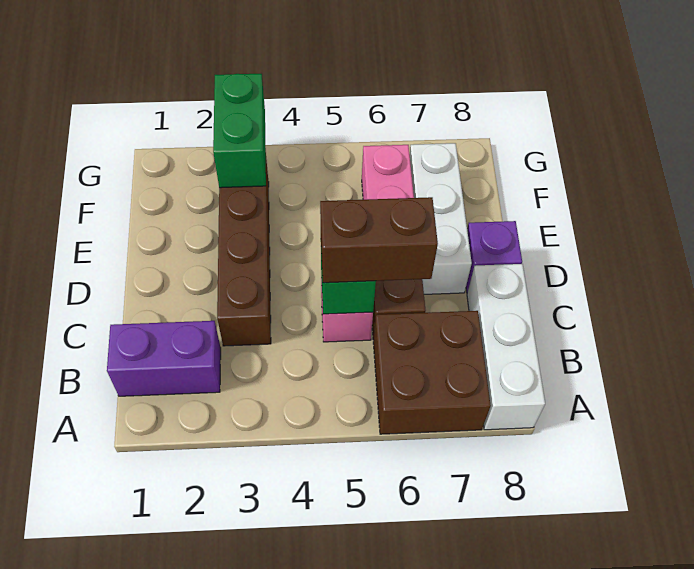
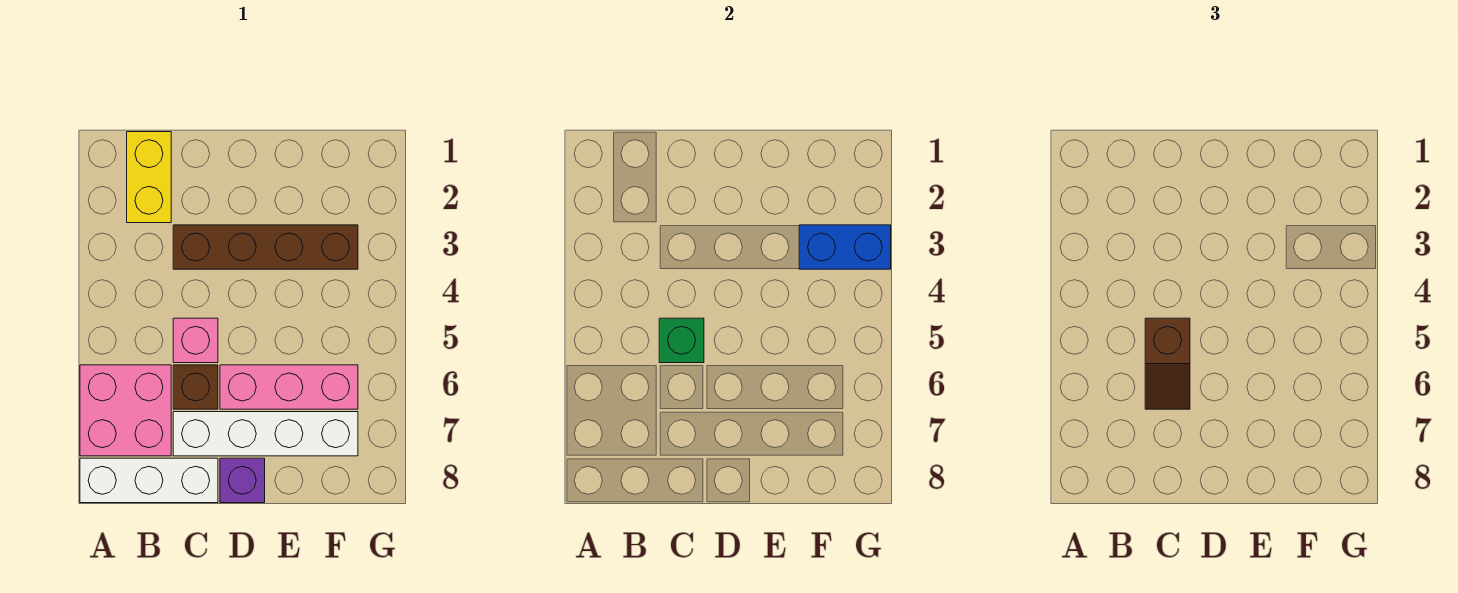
brown brick A6:B7 level 1 -> pink brick A6:B7 level 1
purple brick B1:B2 level 1 -> yellow brick B1:B2 level 1
brown brick C5:C6 level 3 -> brown slope C5:C6 level 3 top 5
white brick D7:F7 level 1 -> white brick C7:F7 level 1
green brick F3:G3 level 2 -> blue brick F3:G3 level 2

